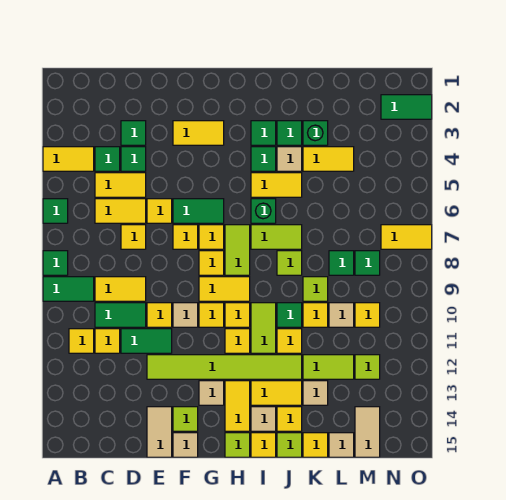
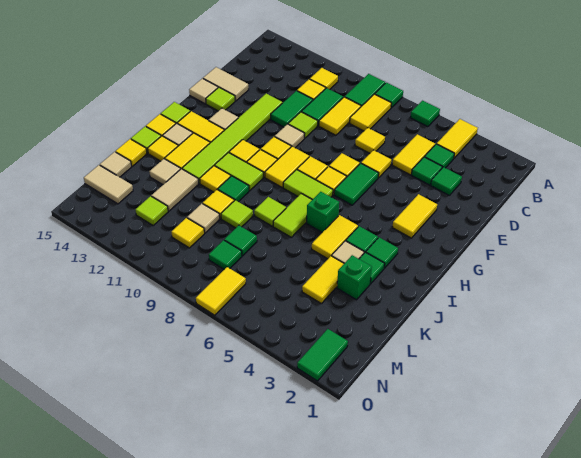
yellow tile C6:D6 level 1 -> yellow tile B8:C8 level 1
yellow tile E10 level 1 -> lime tile E10 level 1
lime tile K12:L12 level 1 -> tan tile K12:L12 level 1

